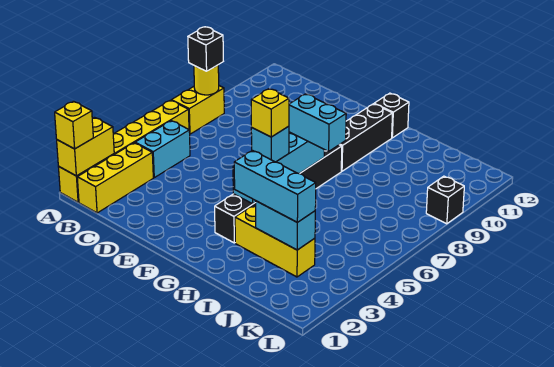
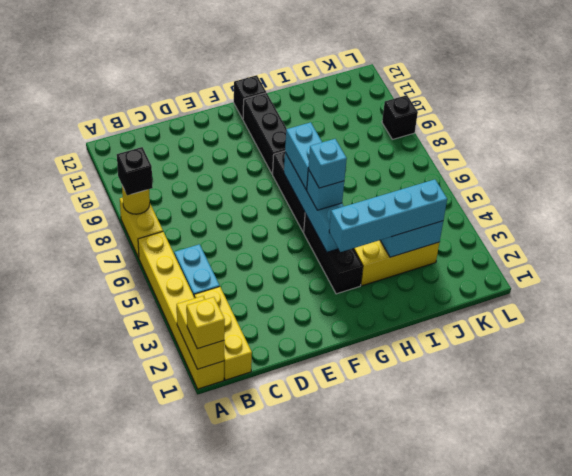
yellow brick G5 level 4 -> cyan brick G5 level 4
cyan brick G7:H7 level 3 -> cyan brick G6:G7 level 3
cyan brick H3:J3 level 3 -> cyan brick G3:J3 level 3

